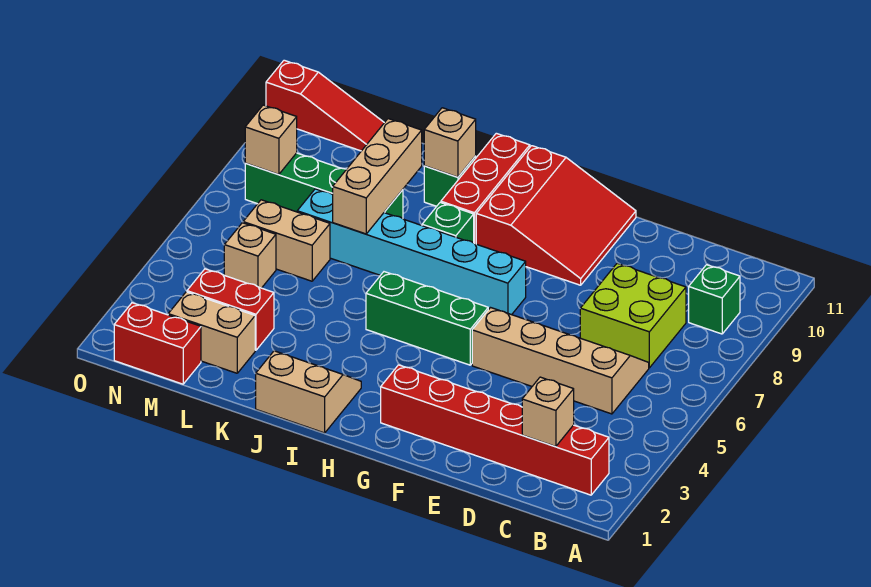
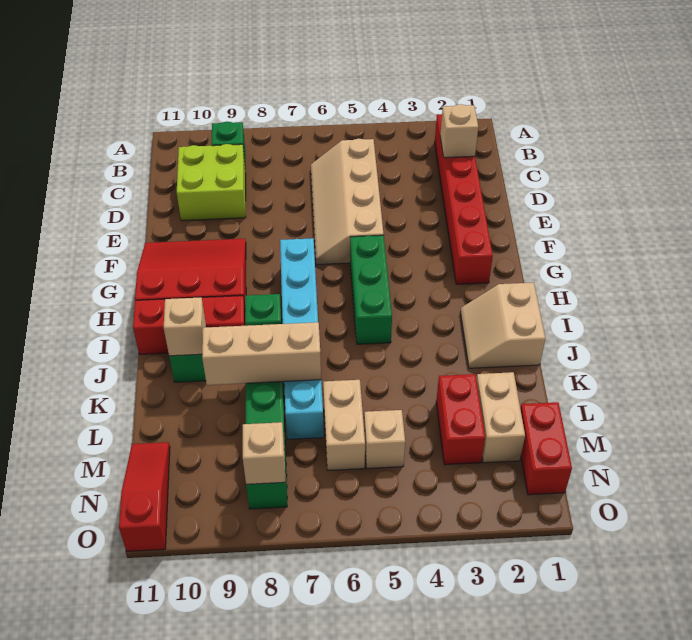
lime brick C7:D8 level 1 -> lime brick C9:D10 level 1

